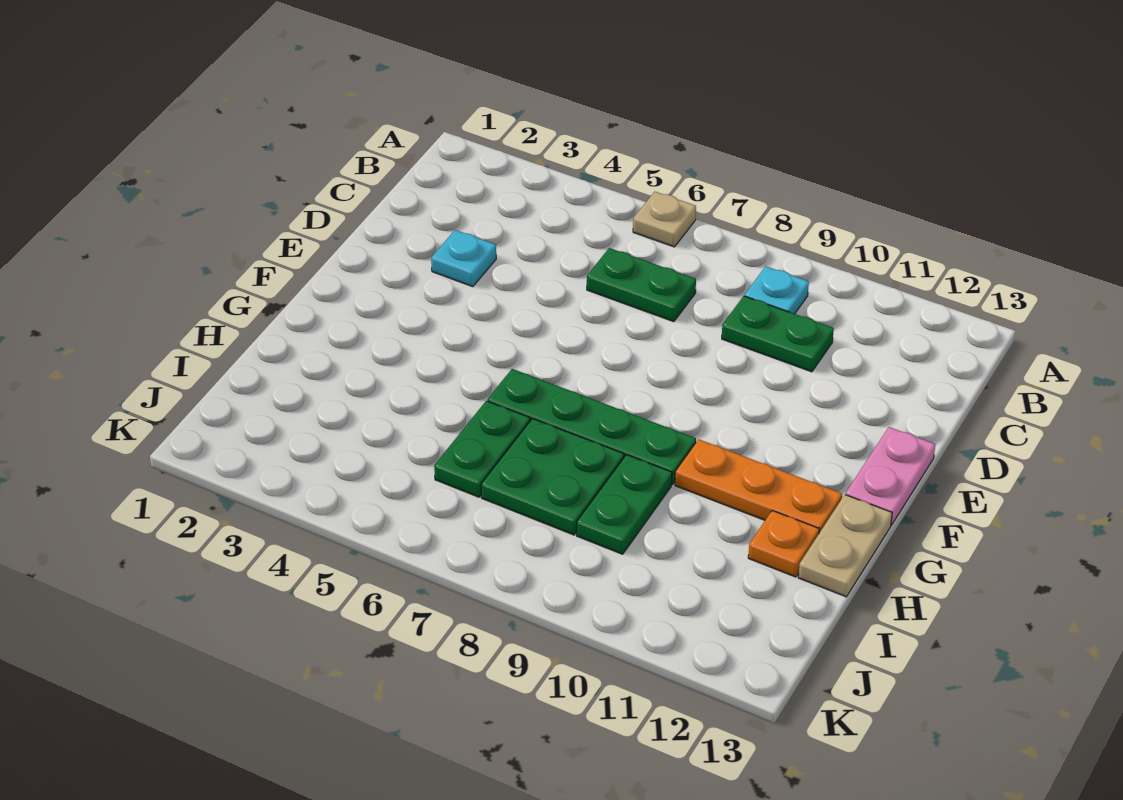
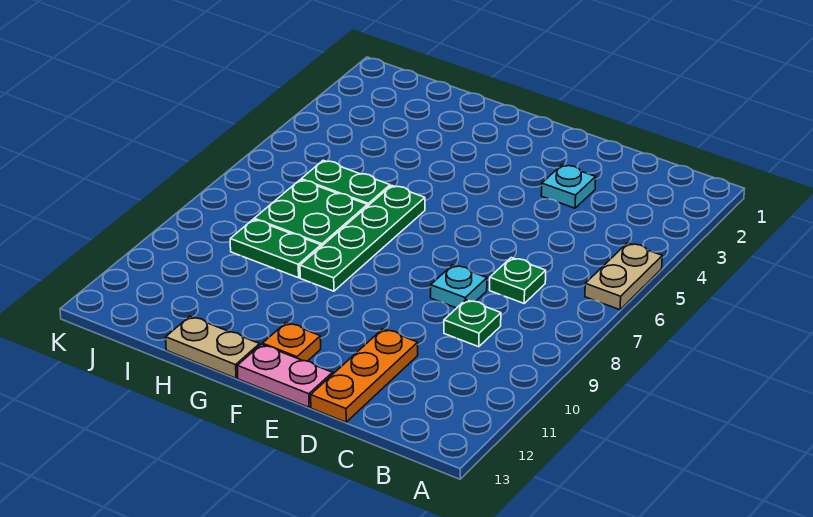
tan plate A6 level 1 -> tan plate A5:A6 level 1
cyan plate B9 level 1 -> cyan plate D8 level 1
green plate C6:C7 level 1 -> green plate C7 level 1
green plate C9:C10 level 1 -> green plate C9 level 1
orange plate G10:G12 level 1 -> orange plate D11:D13 level 1
orange plate H12 level 1 -> orange plate F12 level 1

